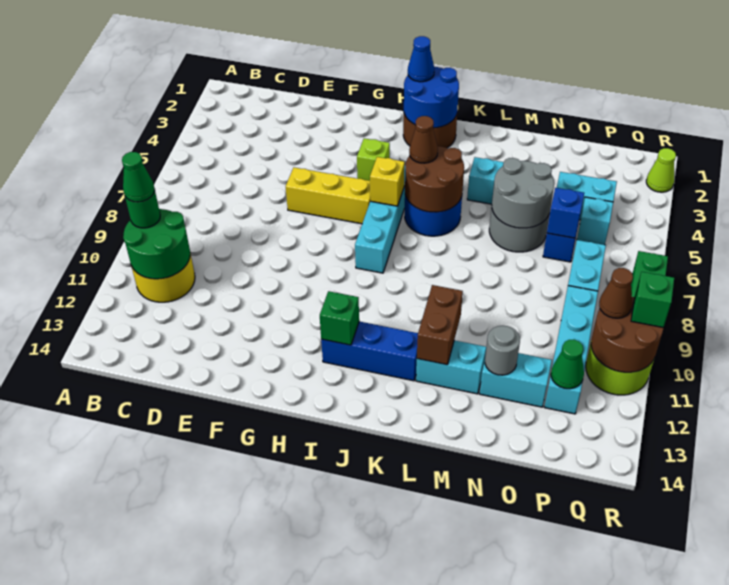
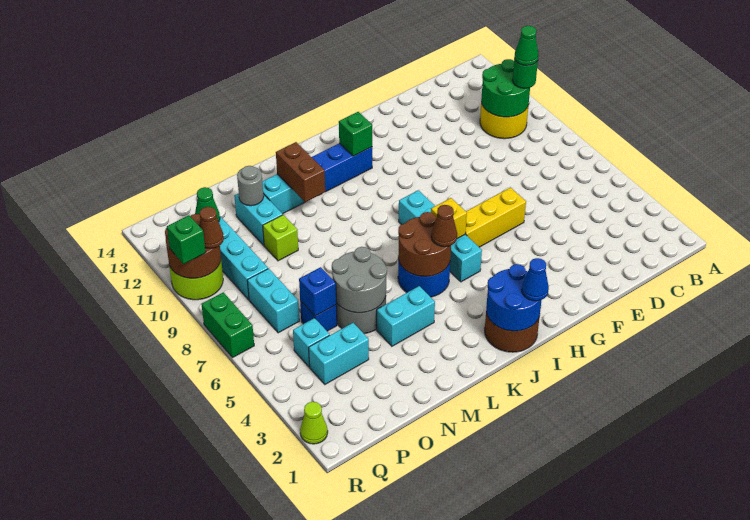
lime brick H4 level 1 -> lime brick N10 level 1
cyan brick N12:O12 level 1 -> cyan brick N11:N12 level 1

